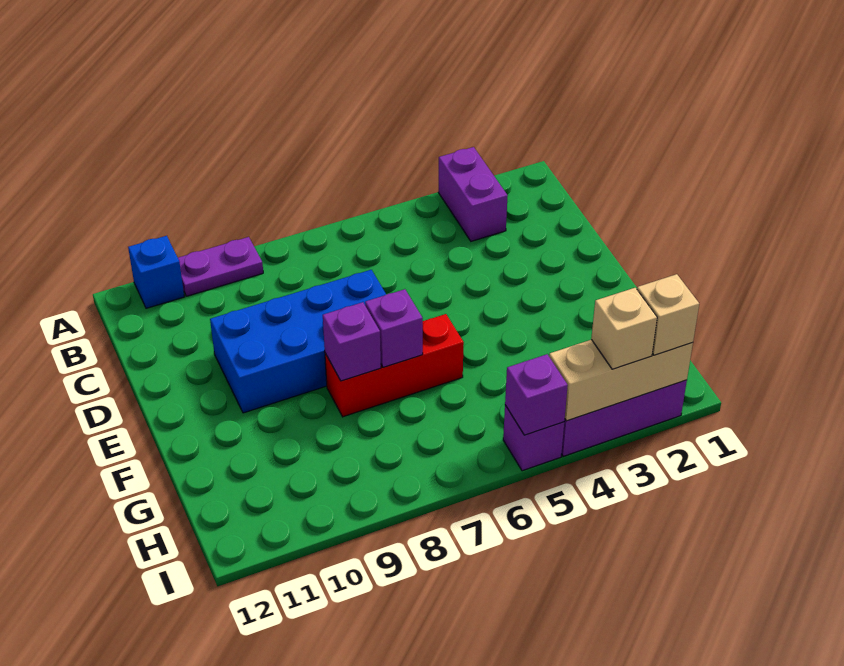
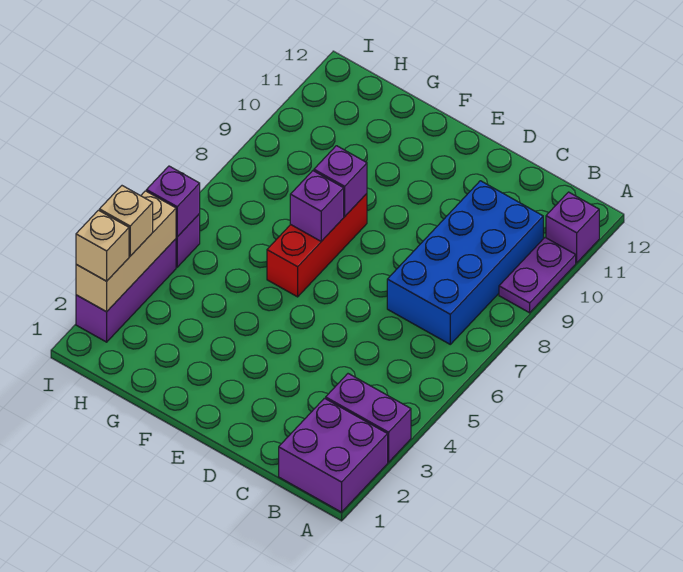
none -> purple brick A1:B2 level 1
blue brick A11 level 1 -> purple brick A11 level 1
blue brick D7:E10 level 1 -> blue brick B7:C10 level 1

